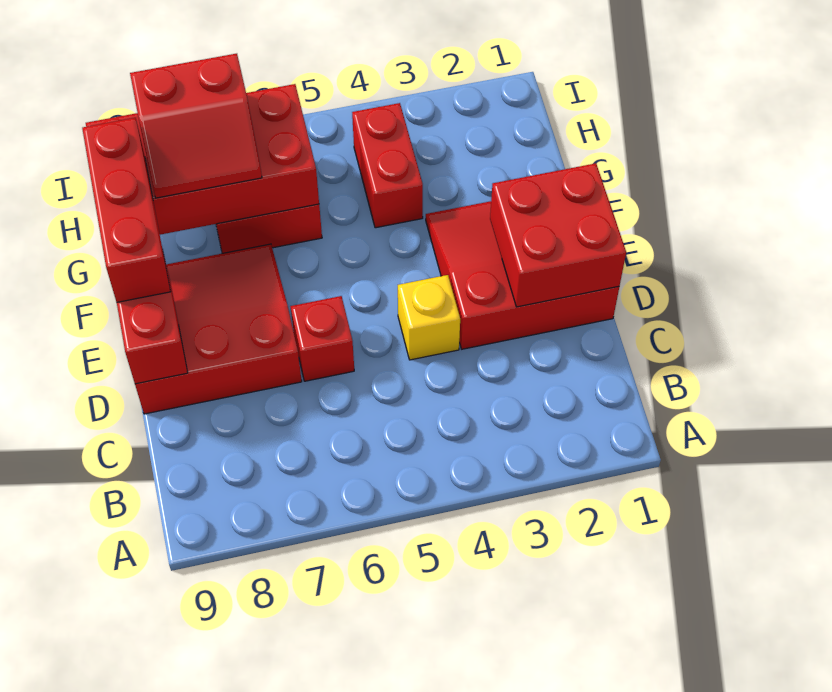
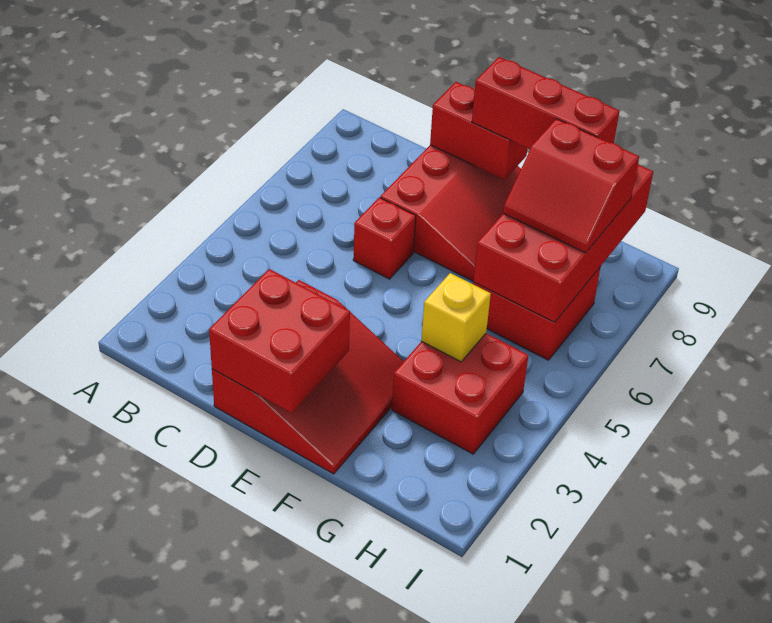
yellow brick D4 level 1 -> yellow brick G4 level 2
red brick G4:H4 level 1 -> red brick G3:H4 level 1
red slope G7:H8 level 3 top H -> red slope G7:H8 level 3 top 8

